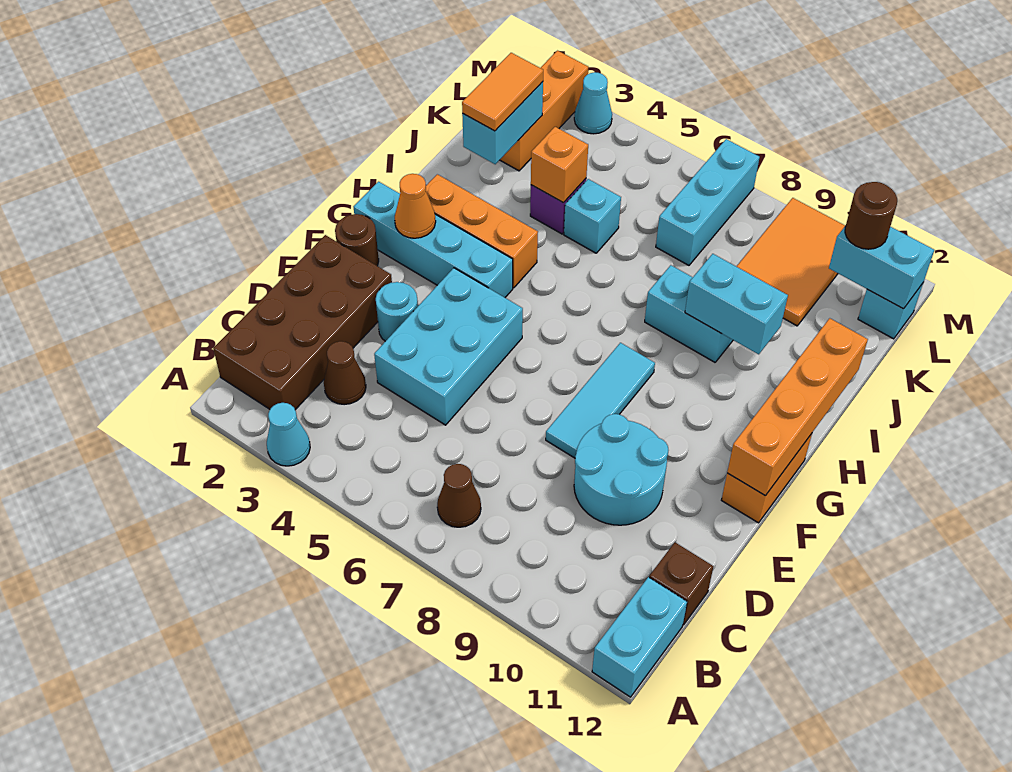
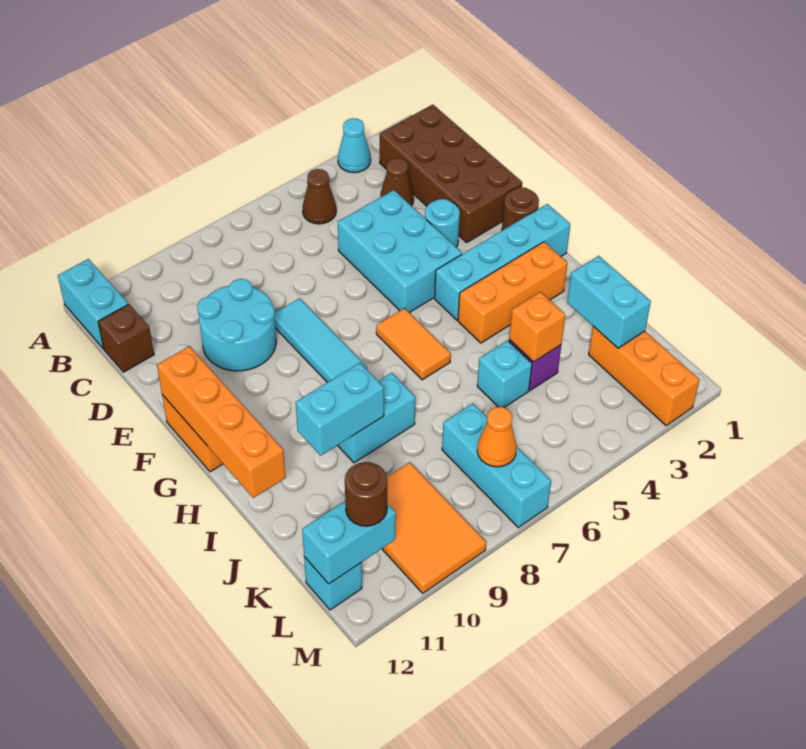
brown cone B7 level 1 -> brown cone B5 level 1
orange cone G2 level 2 -> orange cone L7 level 2
orange tile J2:K2 level 3 -> orange tile G6:H6 level 1
cyan cone M3 level 1 -> none

